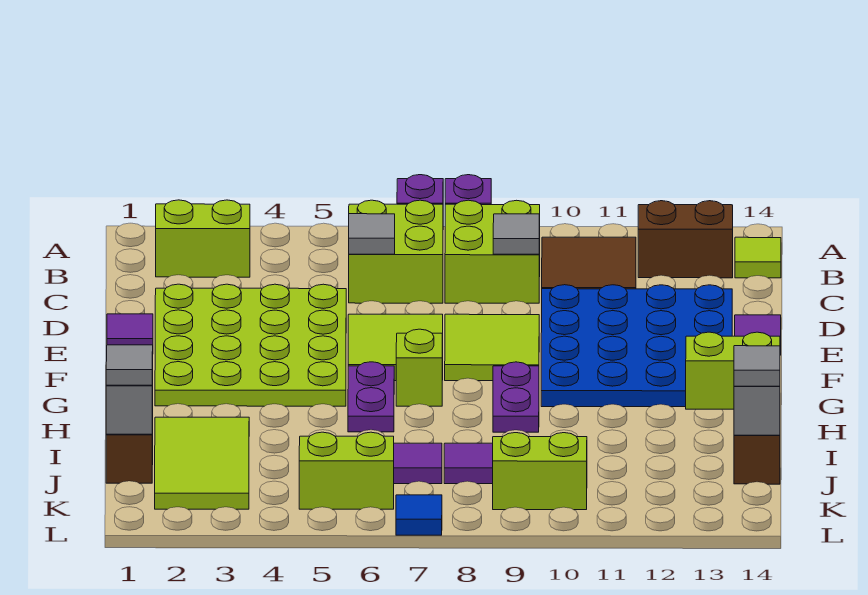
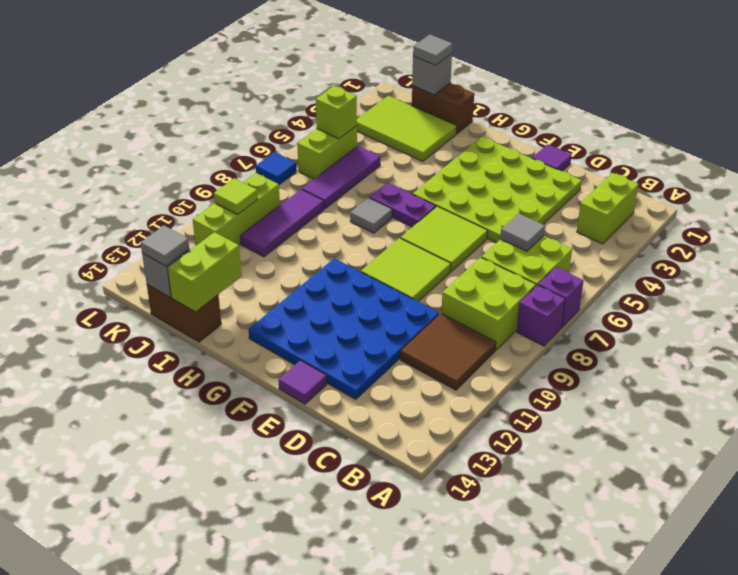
brown brick B12:B13 level 1 -> none
lime tile B14 level 1 -> lime tile K10 level 2
grey tile C9 level 2 -> grey tile H7 level 1
lime brick G7 level 1 -> lime brick K5 level 2
purple plate G9:H9 level 1 -> none
lime brick K9:K10 level 1 -> lime brick K9:K11 level 1

